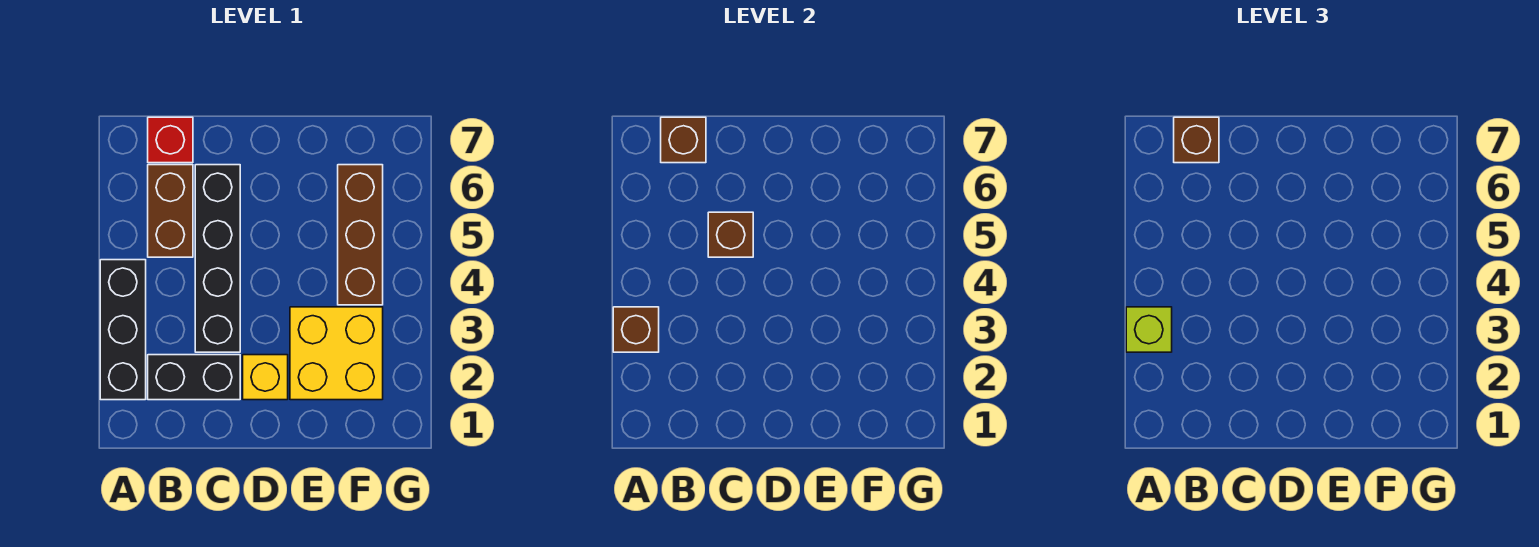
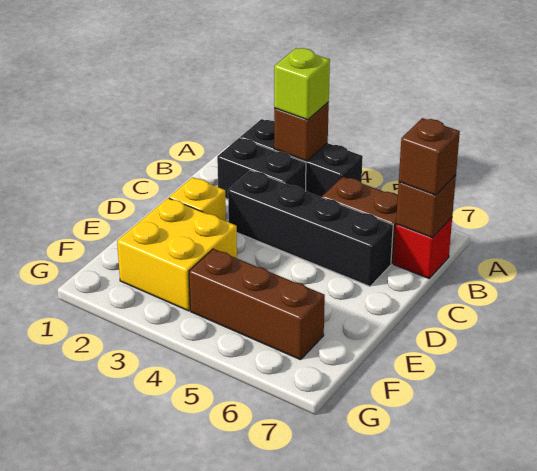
black brick B2:C2 level 1 -> black brick B2:B3 level 1
brown brick C5 level 2 -> none

